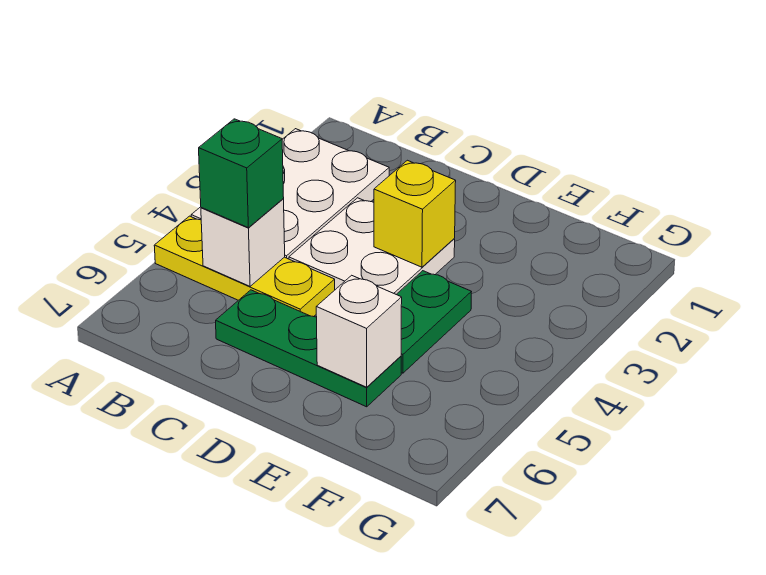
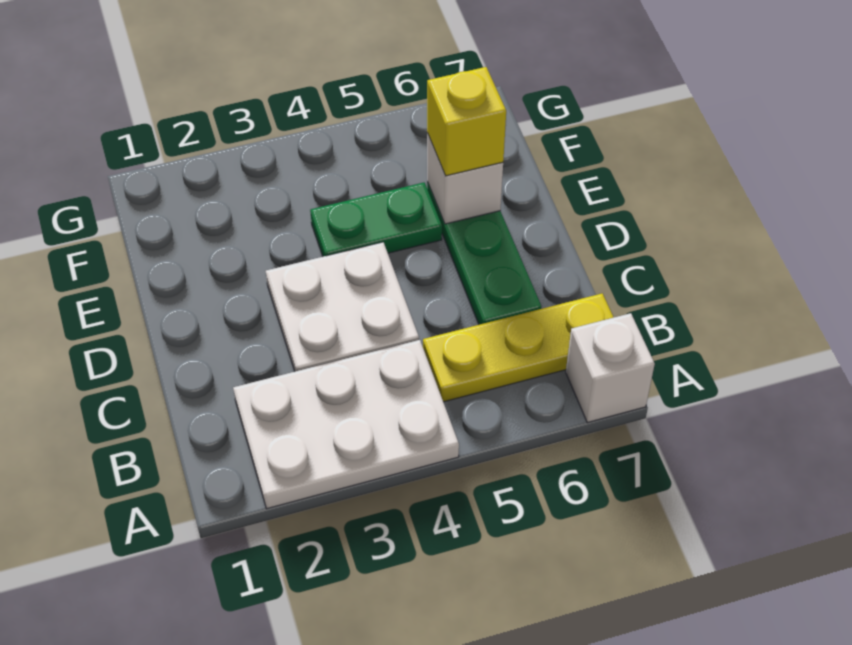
yellow plate A5:C5 level 1 -> yellow plate B5:B7 level 1
white brick B5 level 2 -> white brick A7 level 1
green brick B5 level 3 -> none
yellow brick D3 level 2 -> yellow brick E6 level 3

